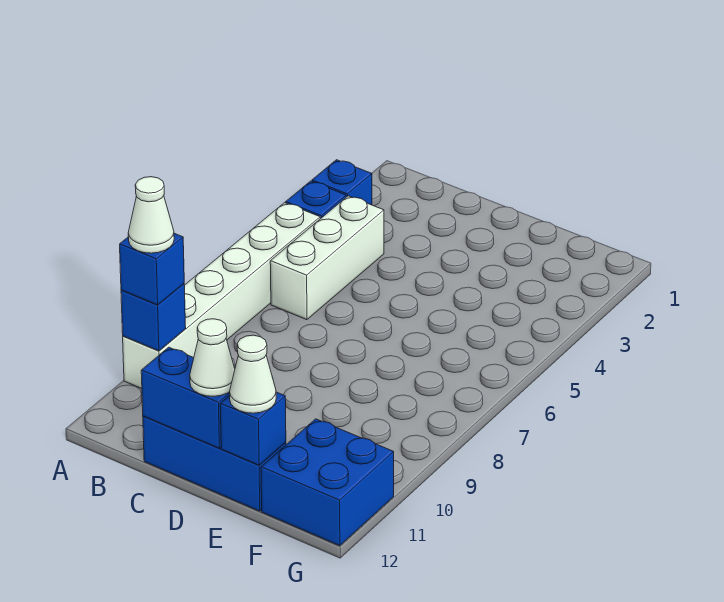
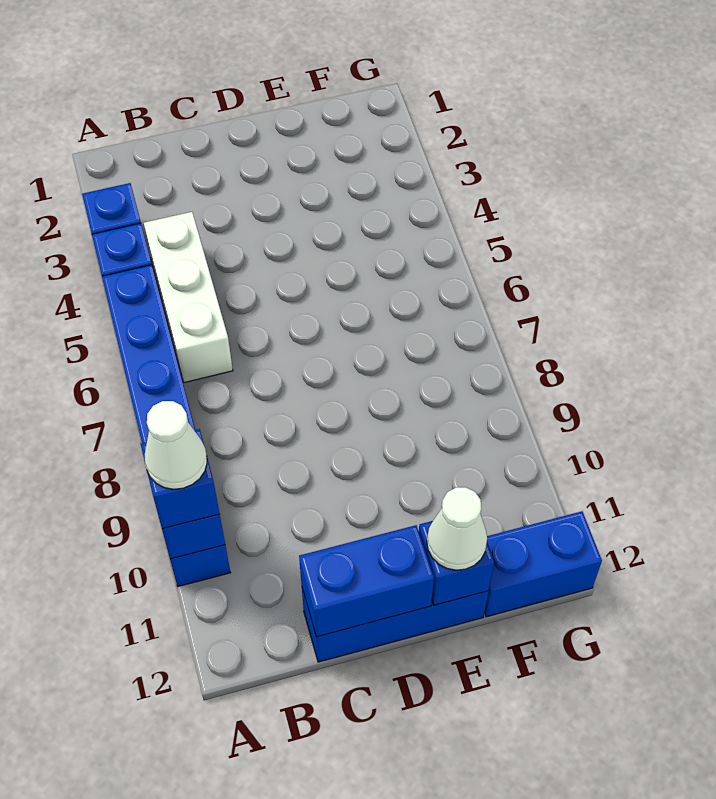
white brick A5:A10 level 1 -> blue brick A5:A10 level 1
white cone D12 level 3 -> none
blue brick F11:G12 level 1 -> blue brick F12:G12 level 1

